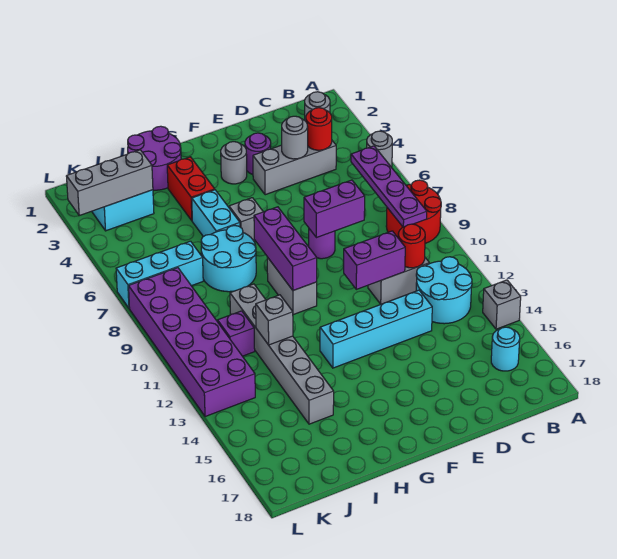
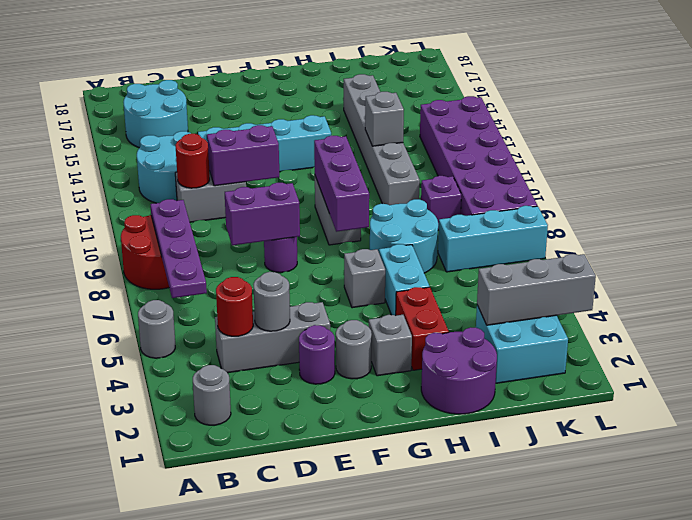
grey brick A14 level 1 -> grey brick G3 level 1
cyan round brick B16 level 1 -> cyan round brick B15:C16 level 1
purple brick J11 level 1 -> purple brick J9 level 1

